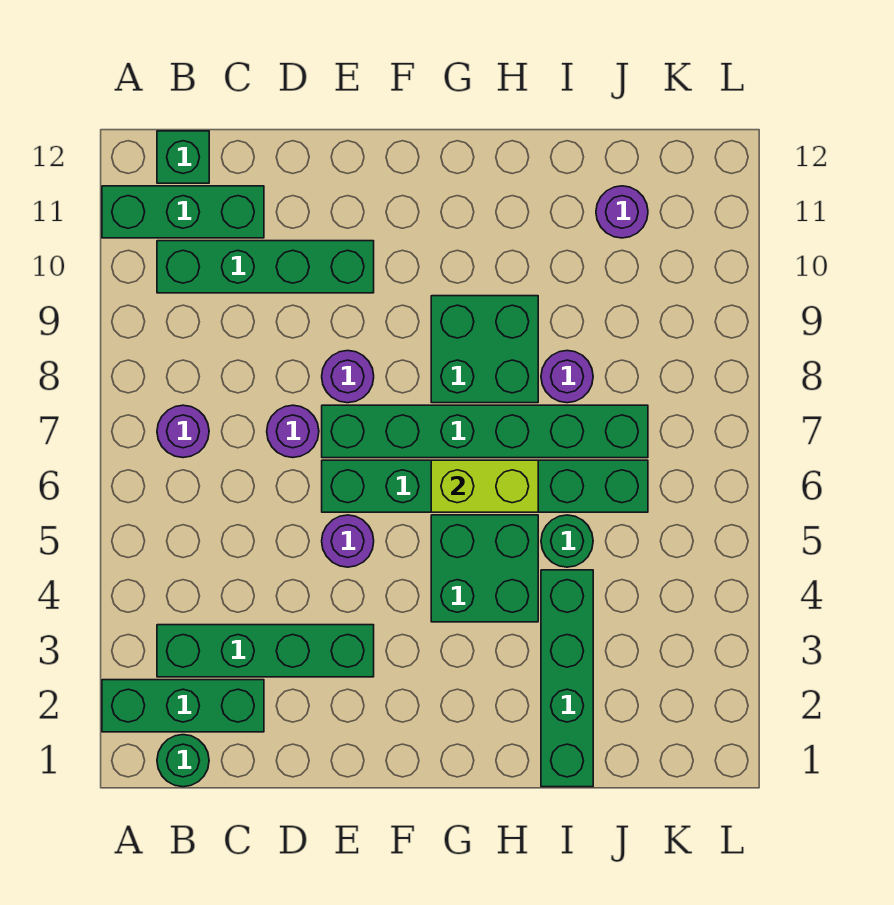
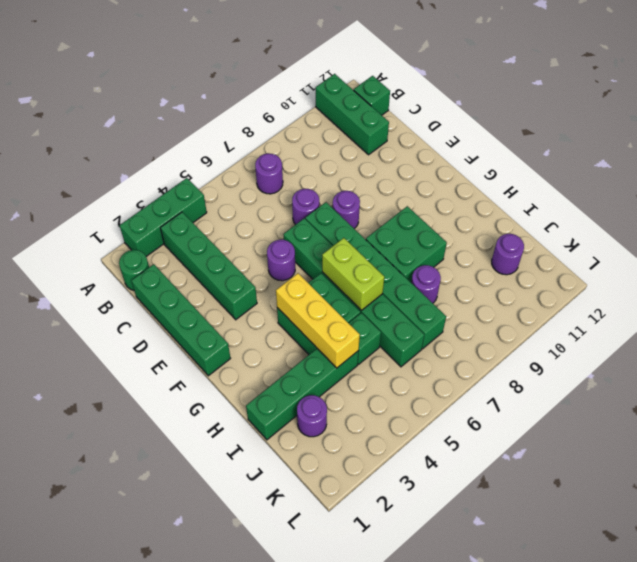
green brick A2:C2 level 1 -> green brick A2:A4 level 1
green brick B10:E10 level 1 -> green brick C1:F1 level 1
none -> yellow brick G4:I4 level 2
green round brick I5 level 1 -> green brick I5 level 1
none -> purple round brick J2 level 1

